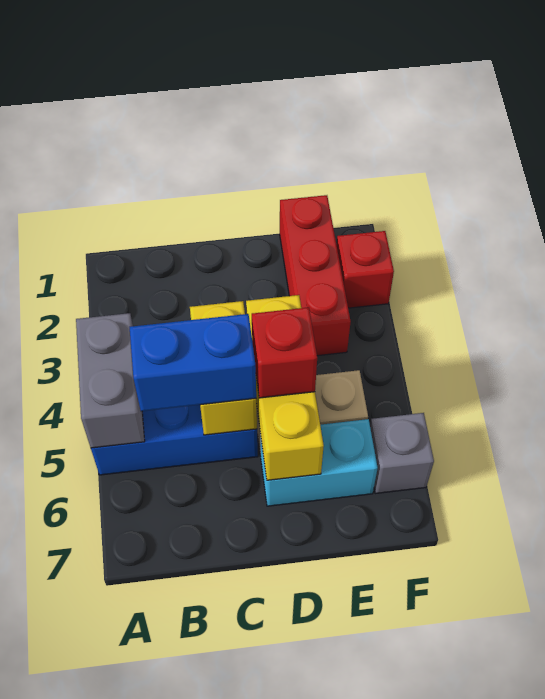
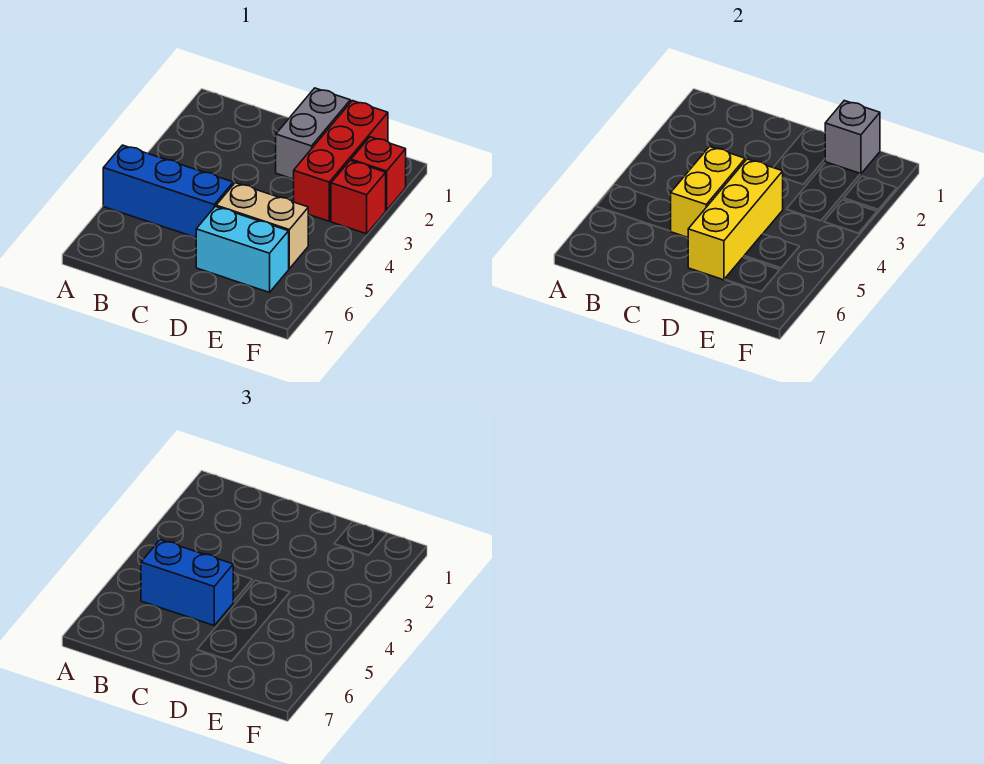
grey brick A4:A5 level 2 -> grey brick D1:D2 level 1
red brick D5 level 3 -> red brick F3 level 1
grey brick F6 level 1 -> grey brick E1 level 2

